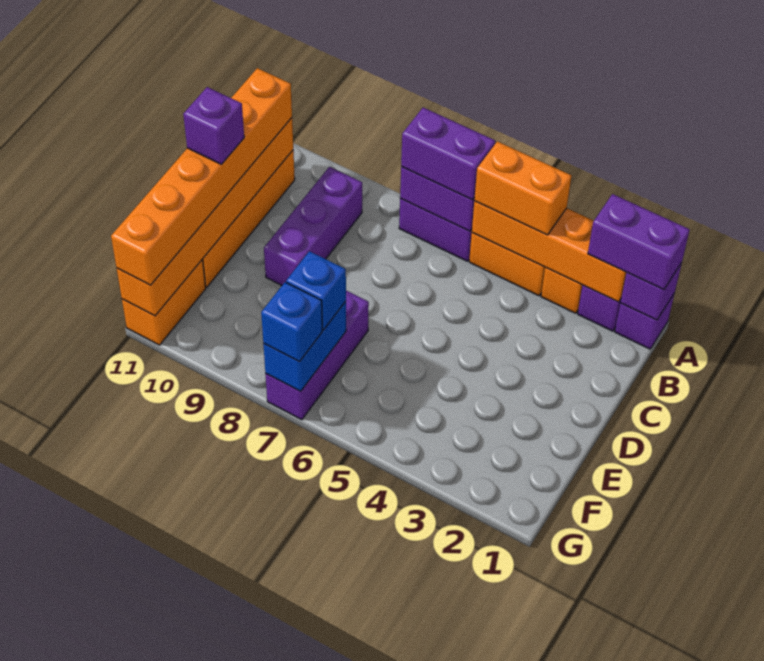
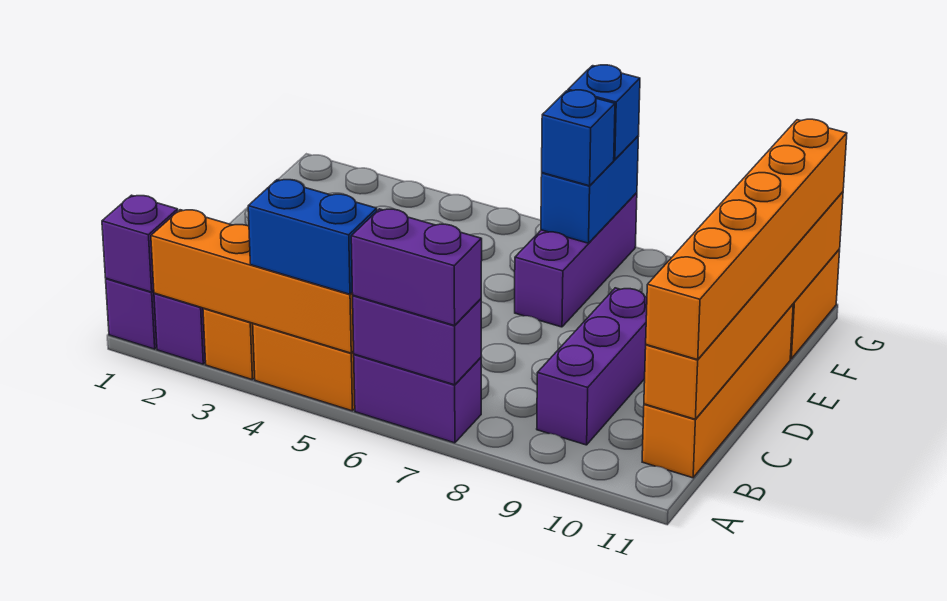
purple brick A1:A2 level 3 -> none
orange brick A4:A5 level 3 -> blue brick A4:A5 level 3
purple brick D11 level 4 -> none

